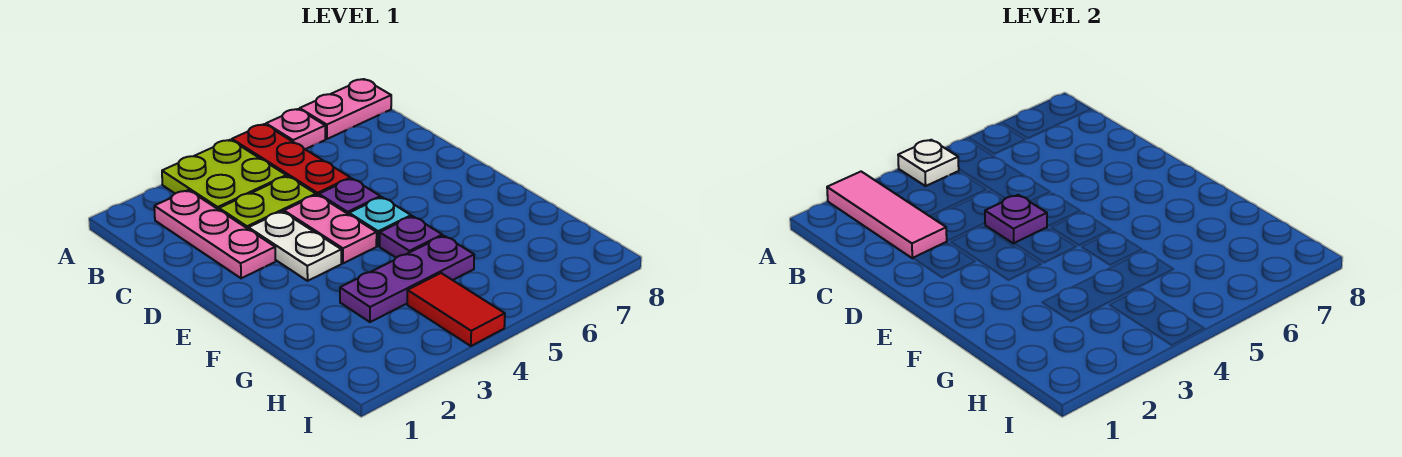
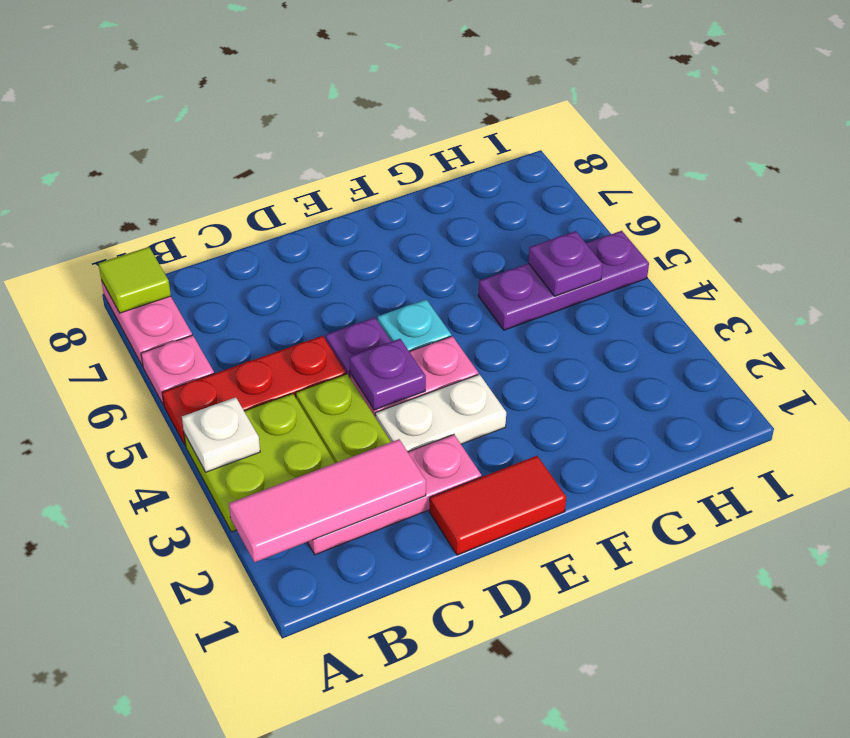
none -> lime tile A8 level 2
purple plate F5 level 1 -> purple plate H5 level 2
purple plate G3:G5 level 1 -> purple plate G5:I5 level 1
red tile H4:I4 level 1 -> red tile D1:E1 level 1

